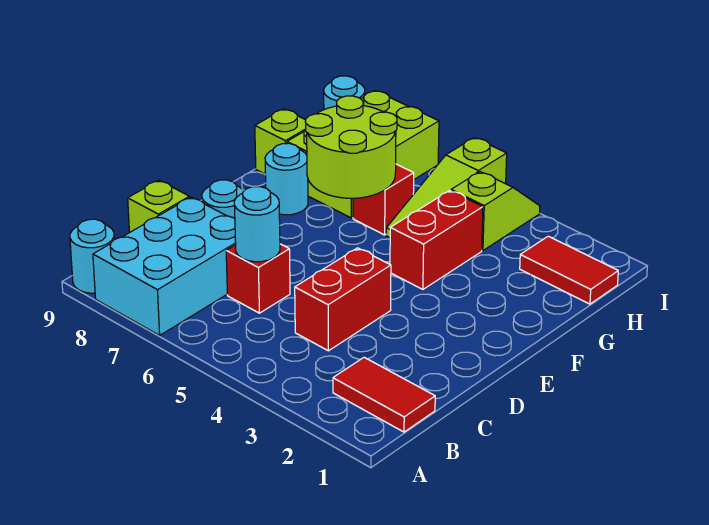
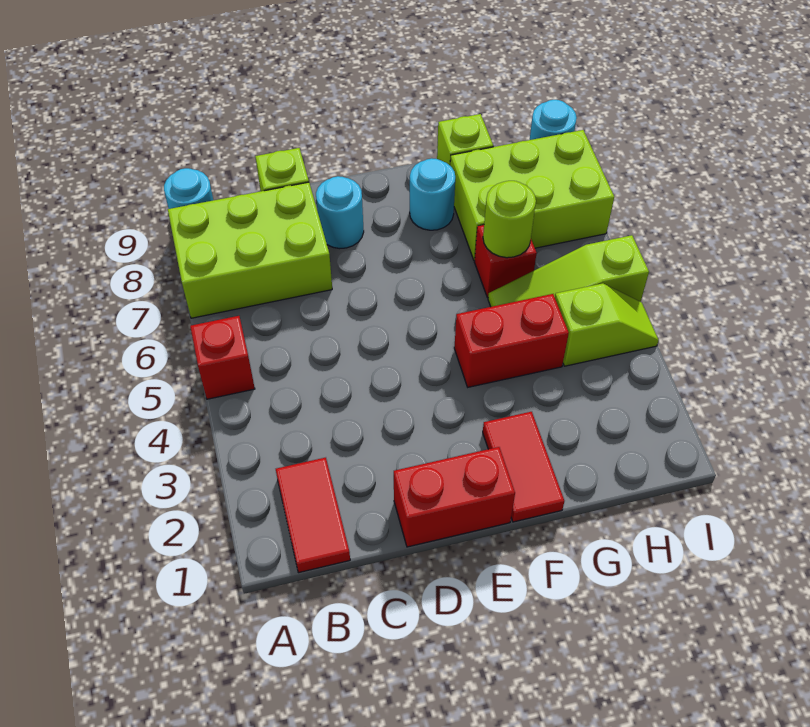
cyan brick A7:C8 level 1 -> lime brick A7:C8 level 1
red brick C4:D4 level 1 -> red brick D1:E1 level 1
red brick C6 level 1 -> red brick A5 level 1
cyan round brick C6 level 2 -> none
lime round brick F6:G7 level 2 -> lime round brick G6 level 2
red tile H1:H2 level 1 -> red tile F1:F2 level 1

